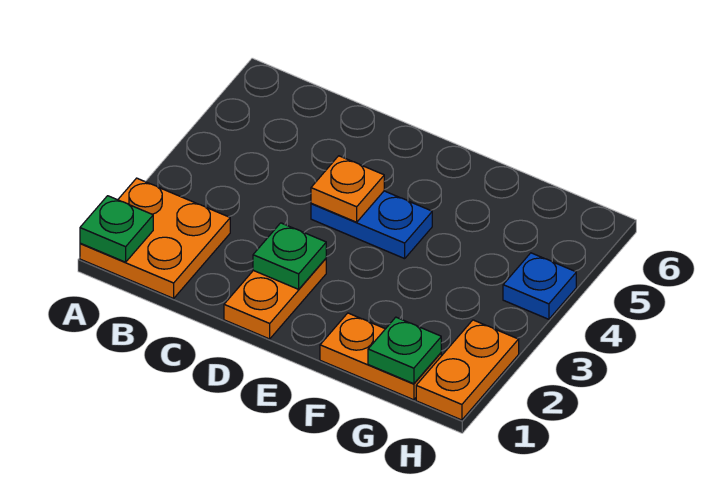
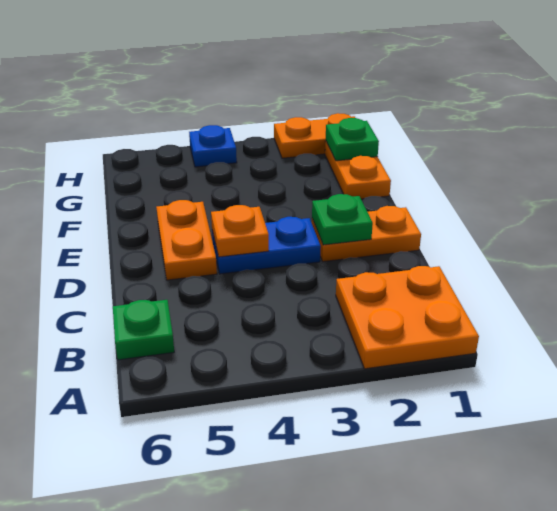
green plate A1 level 2 -> green plate B6 level 1
blue plate D4:E4 level 1 -> blue plate D3:D4 level 1
none -> orange plate D5:E5 level 1

